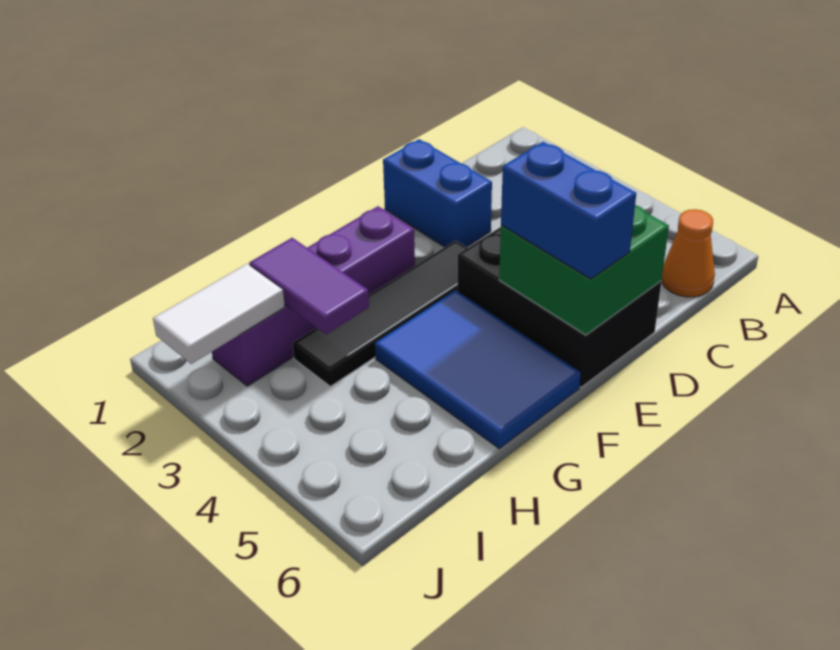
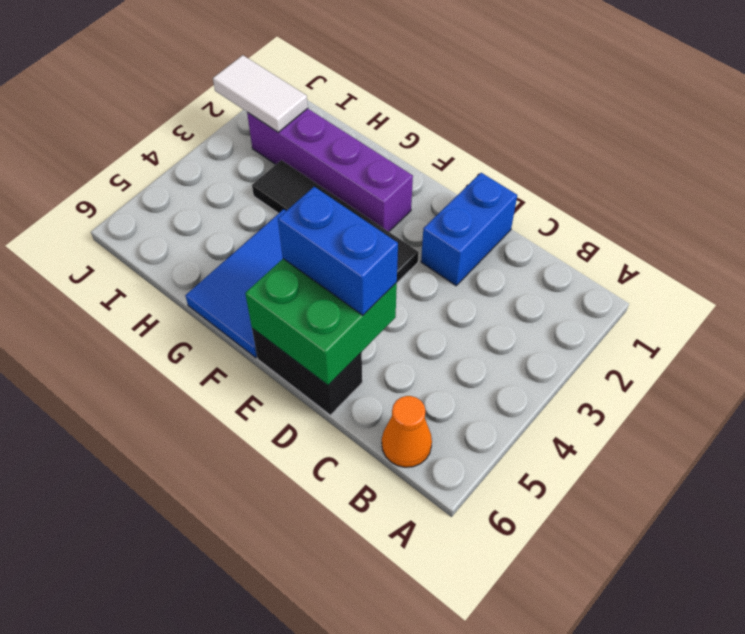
black brick D4:E6 level 1 -> black brick D6:E6 level 1
blue brick E5:E6 level 3 -> blue brick D5:E5 level 3
purple tile H2:H3 level 2 -> none

